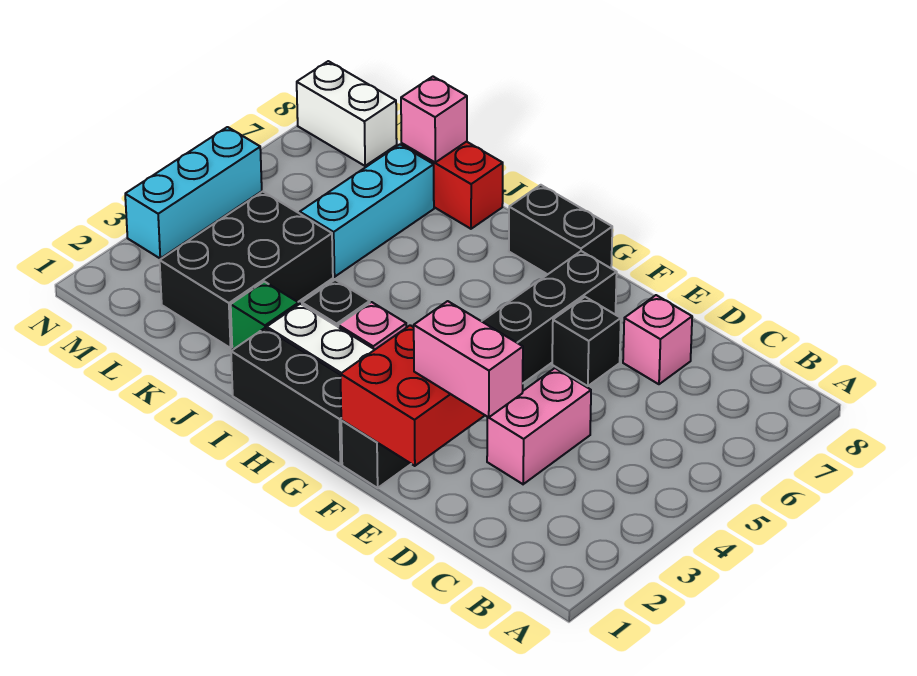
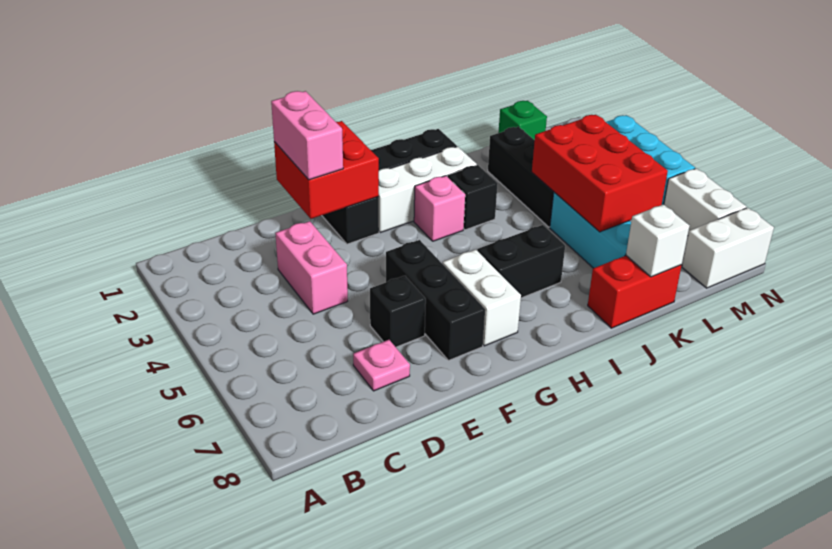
pink brick D2:E2 level 3 -> pink brick E1:E2 level 3
pink brick D7 level 1 -> pink plate D7 level 1
none -> white brick G6:G7 level 1
black brick G8:H8 level 1 -> black brick H6:I6 level 1
green brick J2 level 1 -> green brick L1 level 1
black brick K2:L4 level 1 -> black brick K2:K4 level 1
none -> red brick K4:L6 level 2
pink brick K8 level 2 -> white brick K8 level 2
none -> white brick N6:N7 level 1

